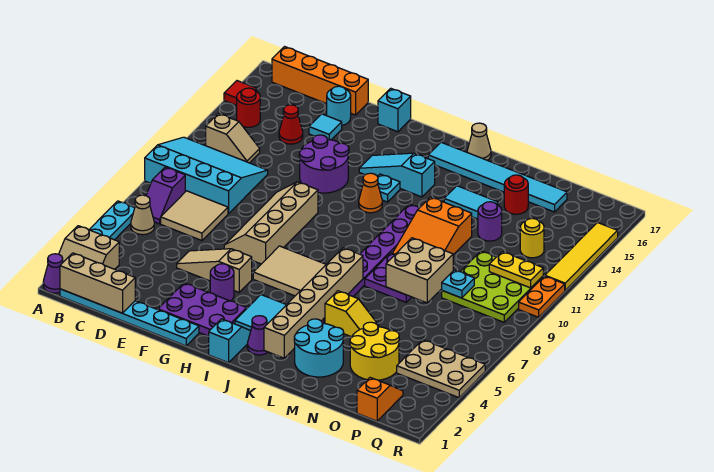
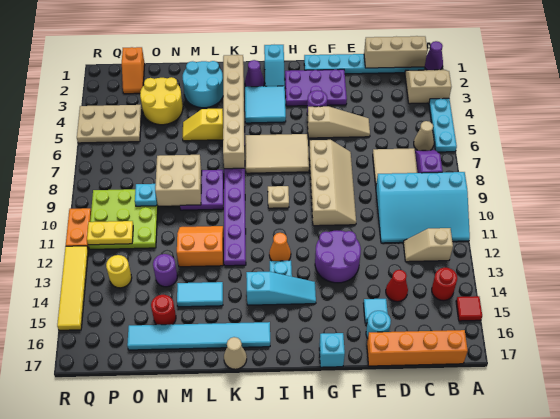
none -> tan plate I9 level 1
orange slope L10:M12 level 1 top 12 -> orange slope L11:M12 level 1 top 12

